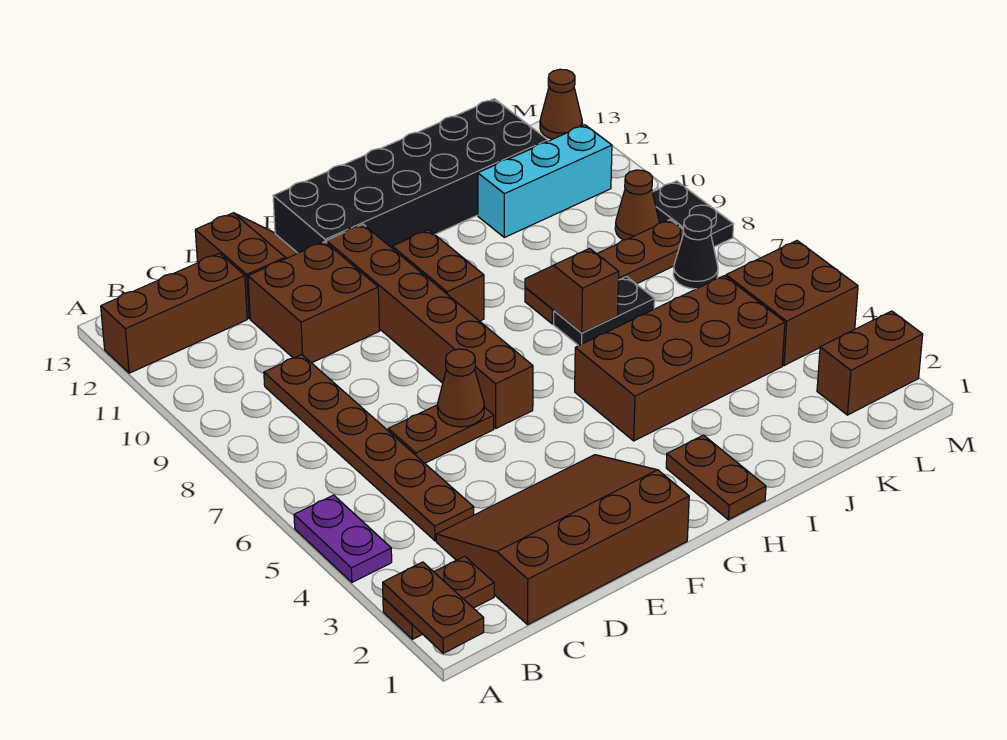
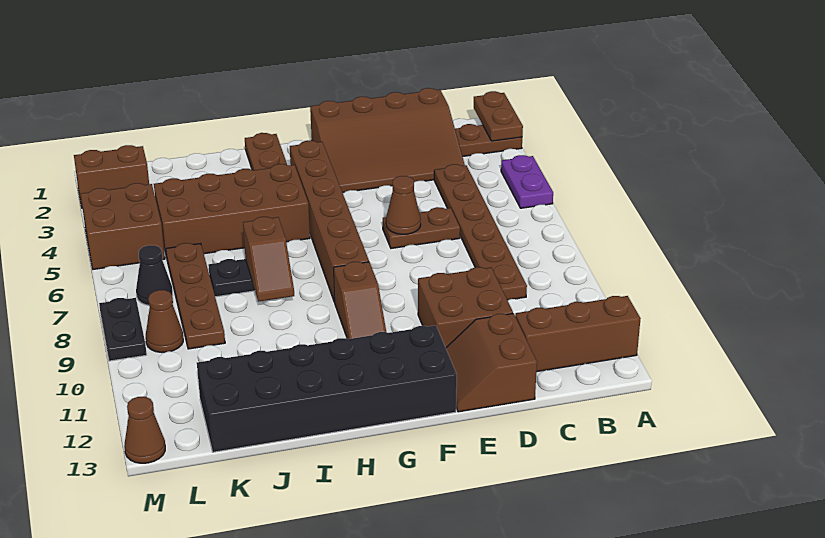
brown brick F6:F11 level 1 -> brown brick G3:G8 level 1
brown brick G9:G10 level 1 -> brown slope G9:G10 level 1 top 9
brown plate I8:L8 level 1 -> brown plate K6:K9 level 1
cyan brick J11:L11 level 1 -> none

